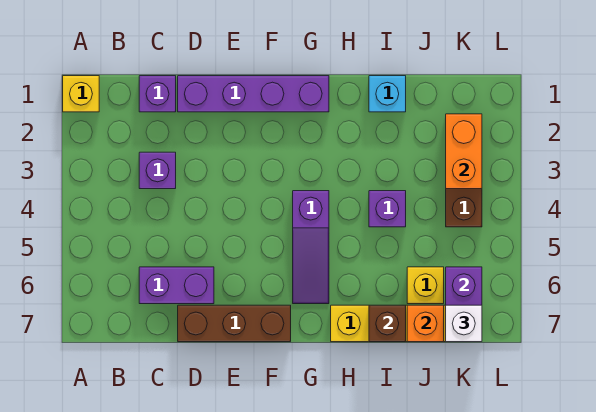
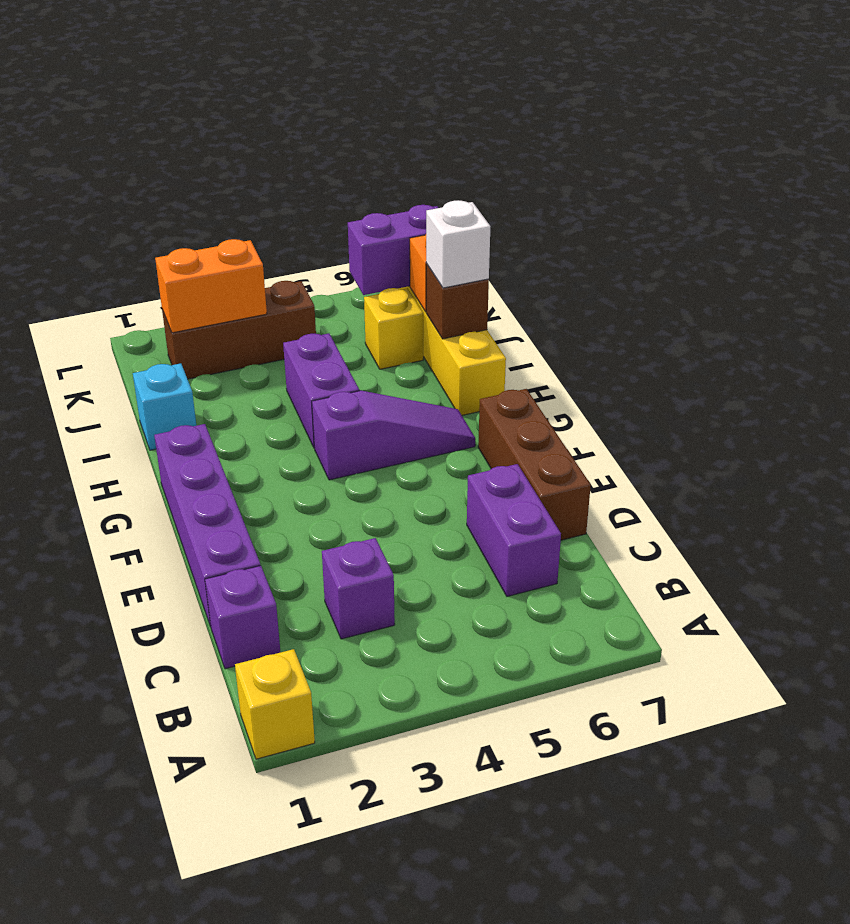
purple brick I4 level 1 -> purple brick H4:I4 level 1
white brick K7 level 3 -> white brick I7 level 3

